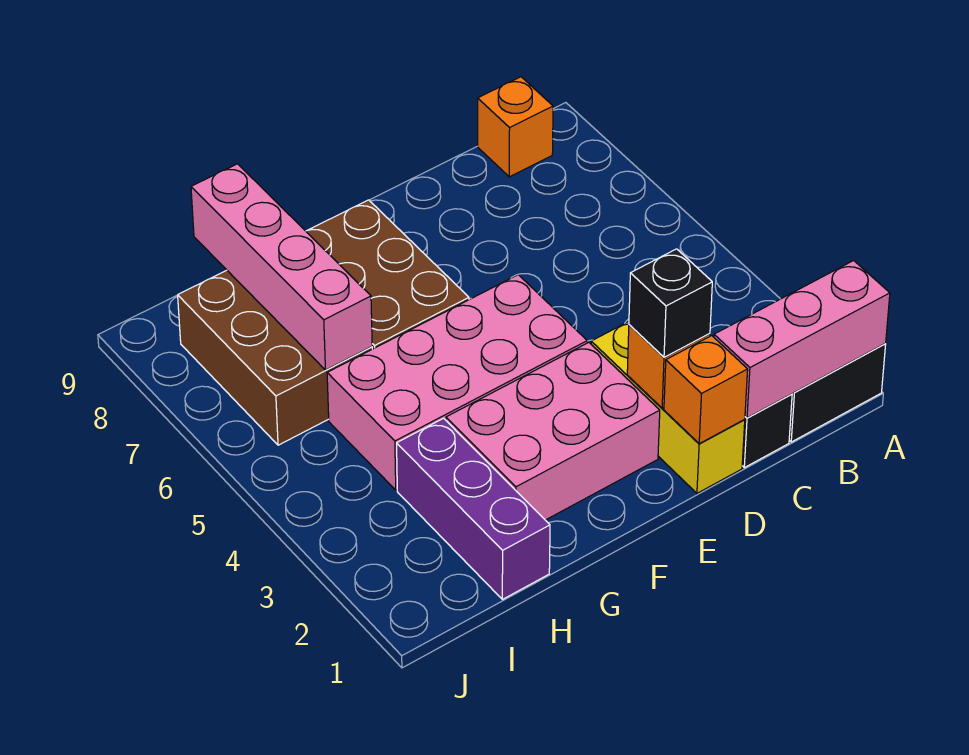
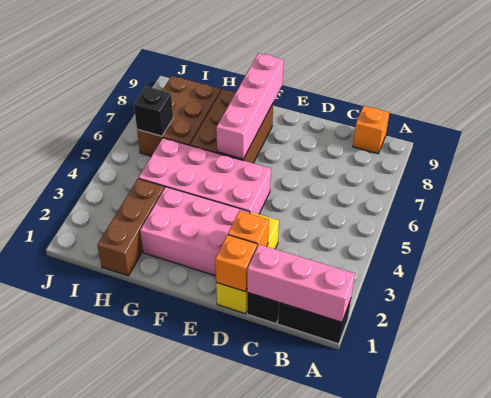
black brick D2 level 3 -> black brick I6 level 2
purple brick H1:H3 level 1 -> brown brick H1:H3 level 1
pink brick H6:H9 level 2 -> pink brick F6:F9 level 2

